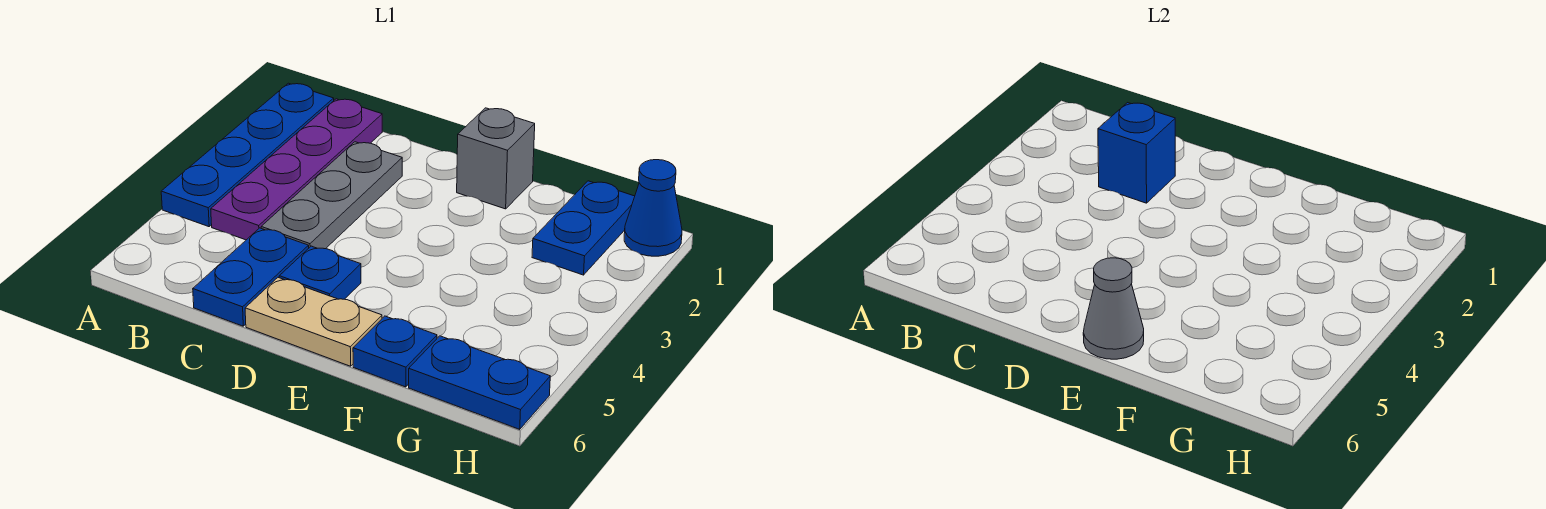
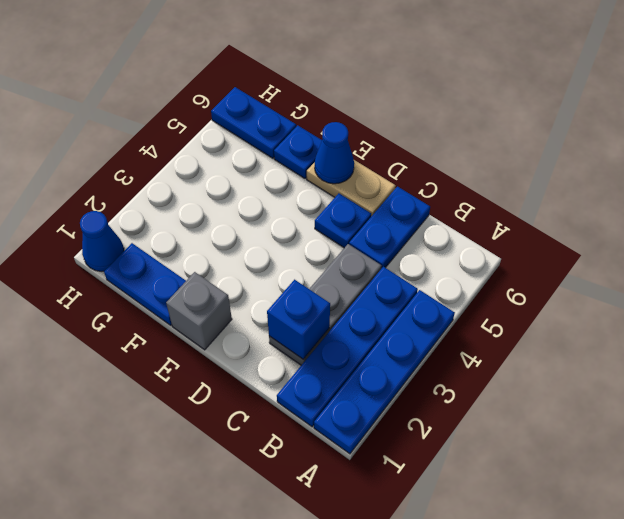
purple plate B1:B4 level 1 -> blue plate B1:B4 level 1
grey cone E6 level 2 -> blue cone E6 level 2
blue plate G1:G2 level 1 -> blue plate F1:G1 level 1

